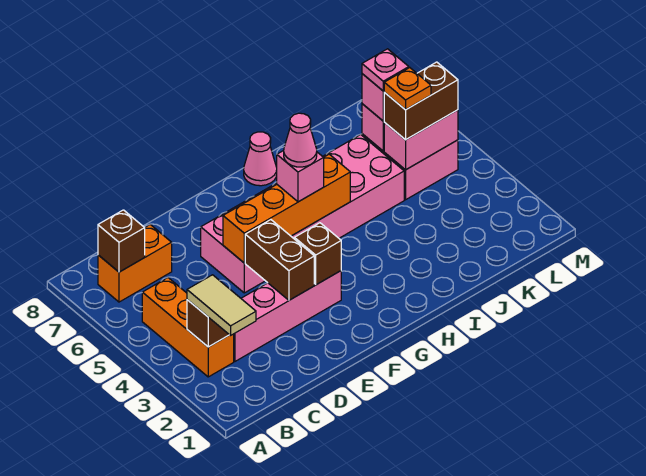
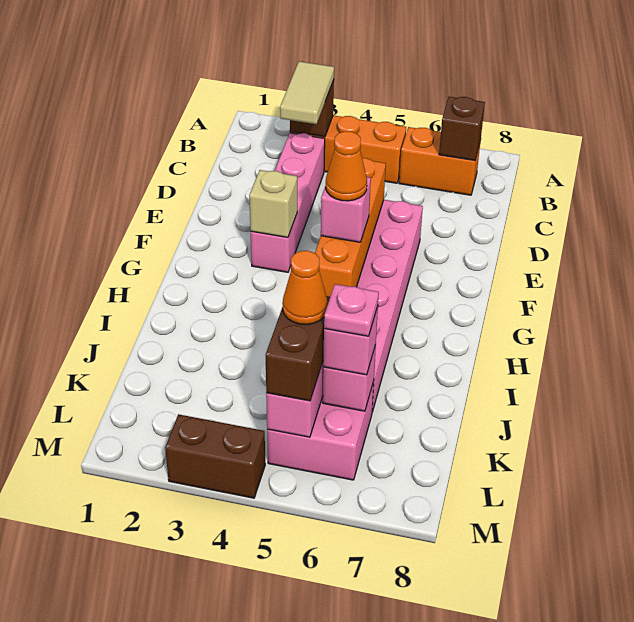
tan tile B2:B3 level 3 -> tan tile B3:C3 level 3
orange brick B7:C7 level 1 -> orange brick B6:B7 level 1
brown brick E3:E4 level 2 -> brown brick M3:M4 level 1
brown brick F3 level 2 -> tan brick F3 level 2
pink cone G5 level 4 -> orange cone G5 level 4
pink cone H8 level 1 -> none
orange plate K5 level 4 -> orange cone K5 level 4

